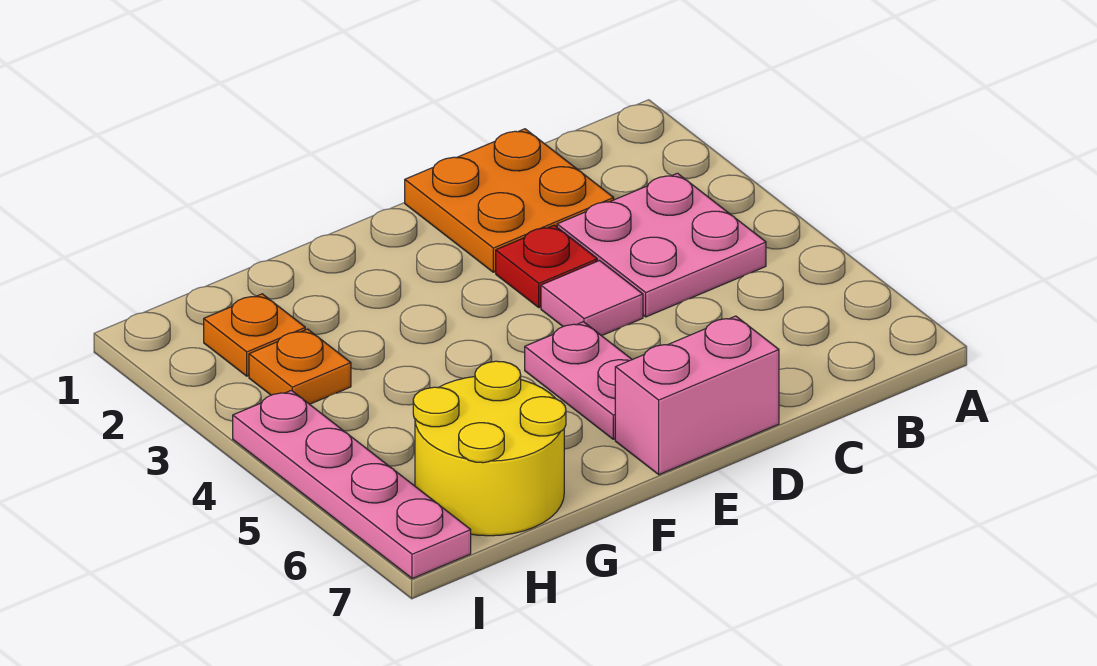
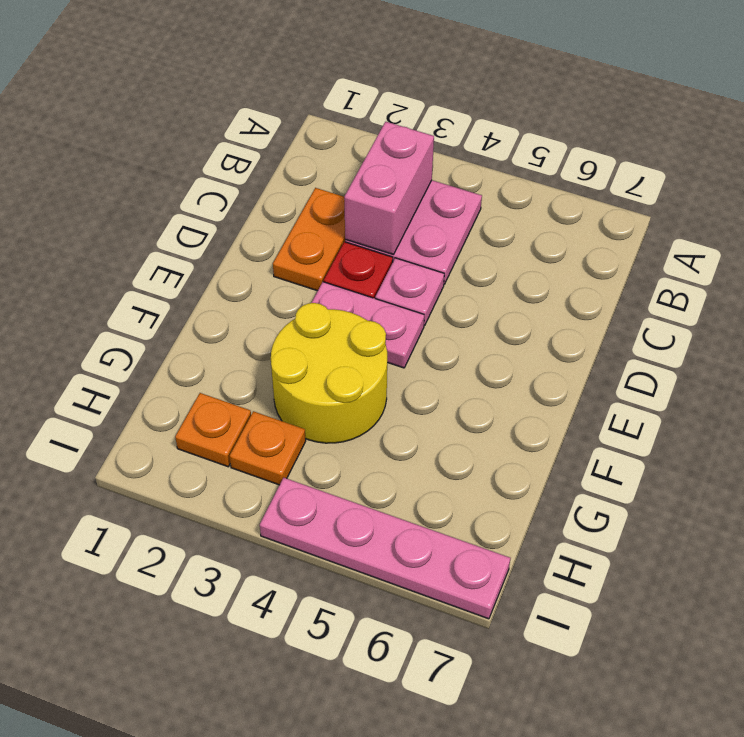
orange plate C1:D2 level 1 -> orange plate C2:D2 level 1
pink tile D4 level 1 -> pink plate D4 level 1
pink brick D7:E7 level 1 -> pink brick B3:C3 level 2
pink plate E5:E6 level 1 -> pink plate E3:E4 level 1
yellow round brick G6:H7 level 1 -> yellow round brick F3:G4 level 1

